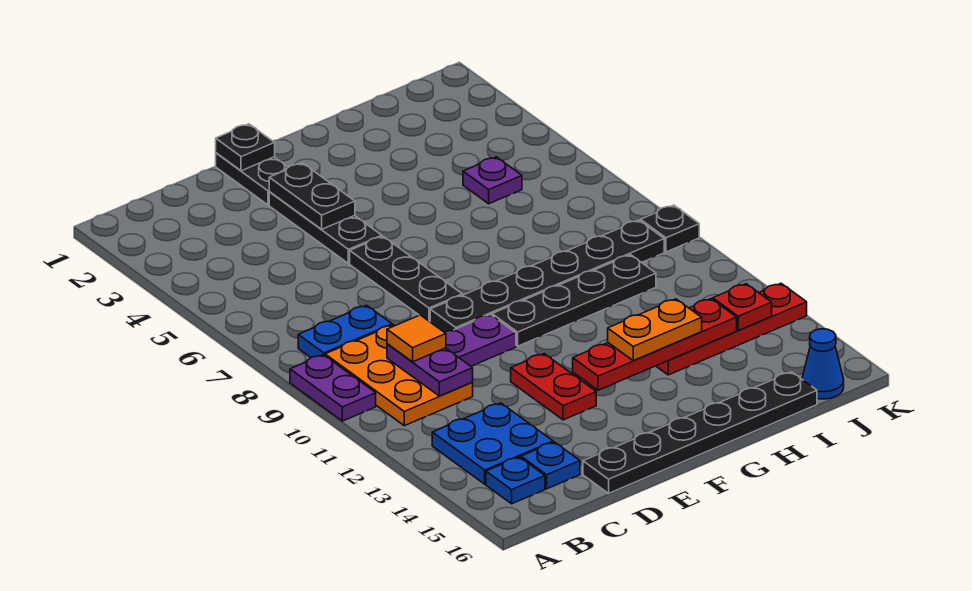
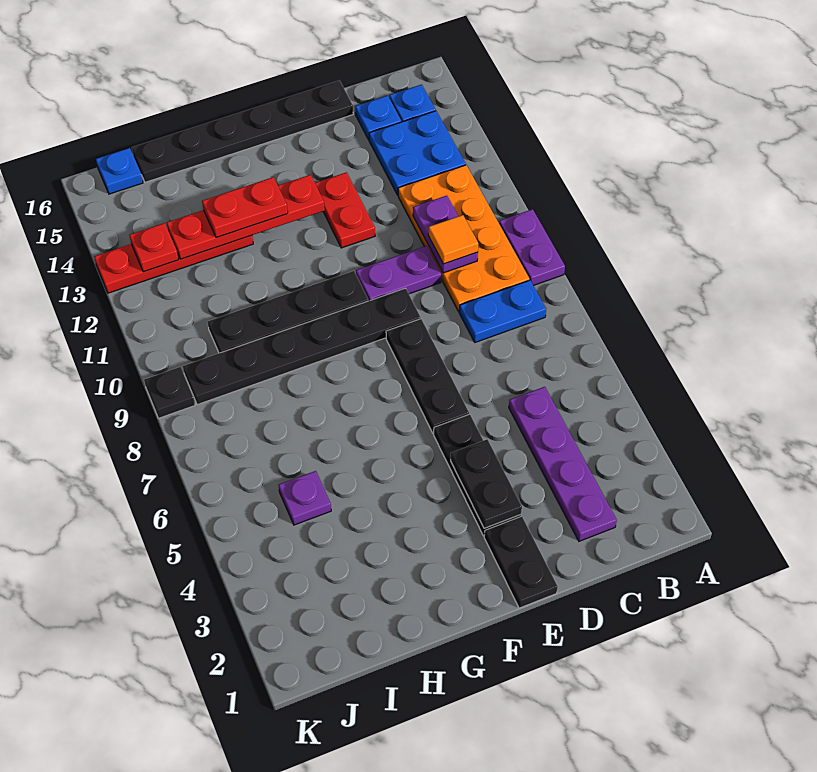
orange plate B9:C11 level 1 -> orange plate B9:C12 level 1
none -> purple plate C2:C5 level 1
black plate E1 level 2 -> none
orange plate G13:H13 level 3 -> red plate G13:H13 level 3
blue cone J16 level 1 -> blue plate J16 level 1

